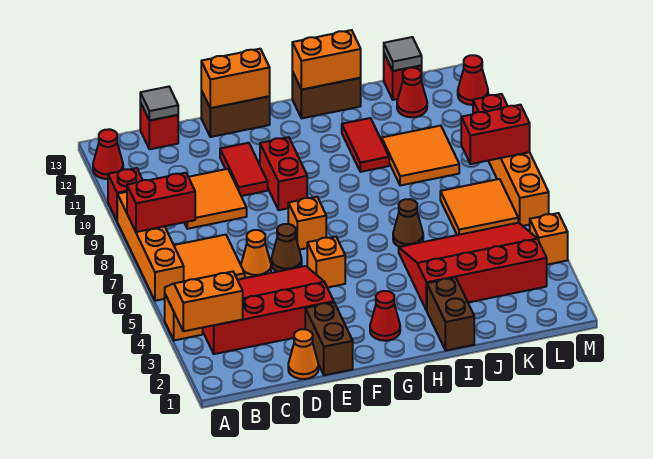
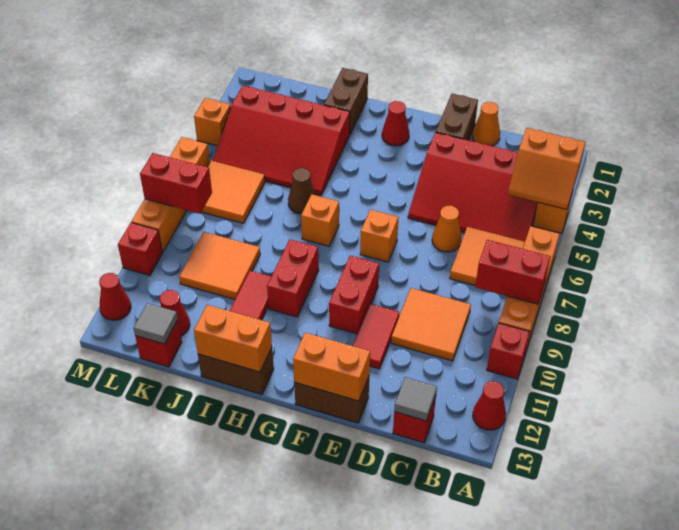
brown cone E6 level 1 -> none
orange brick F5 level 1 -> orange brick H7 level 1
none -> red brick H9:H10 level 1

